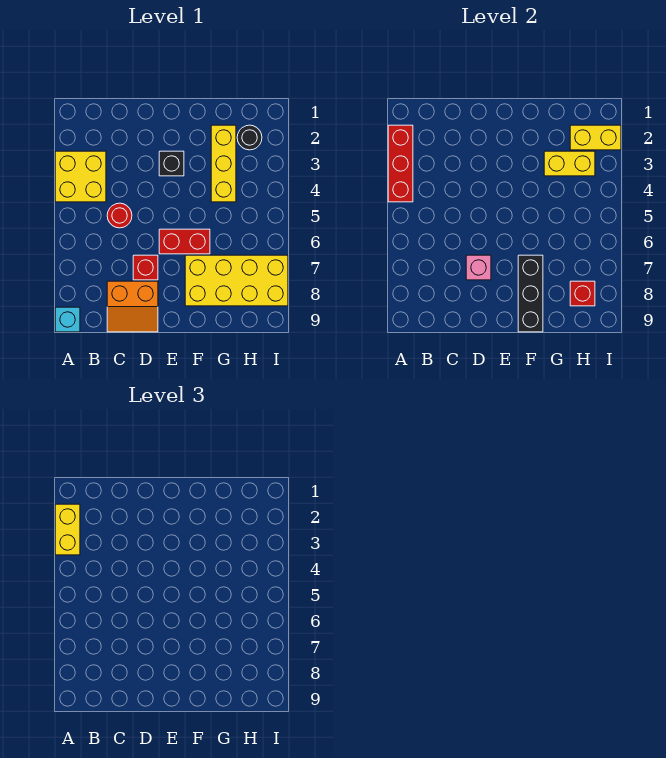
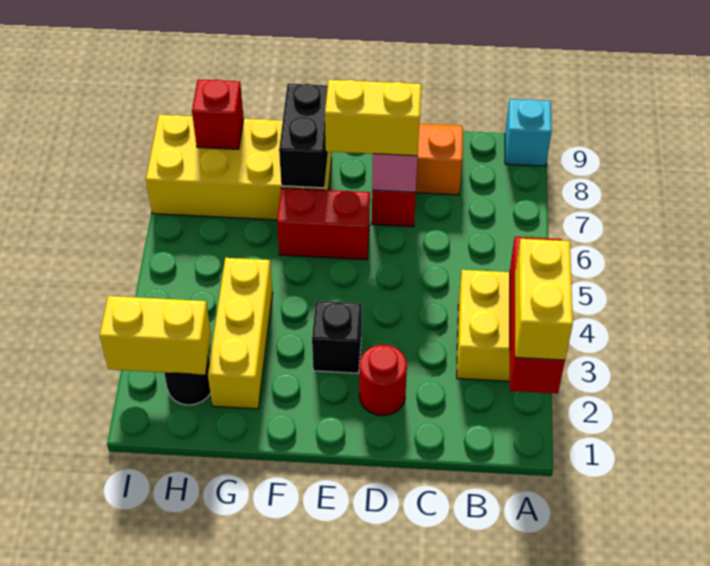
red round brick C5 level 1 -> red round brick D2 level 1
black brick F7:F9 level 2 -> black brick F7:F8 level 2
yellow brick G3:H3 level 2 -> yellow brick D7:E7 level 3

